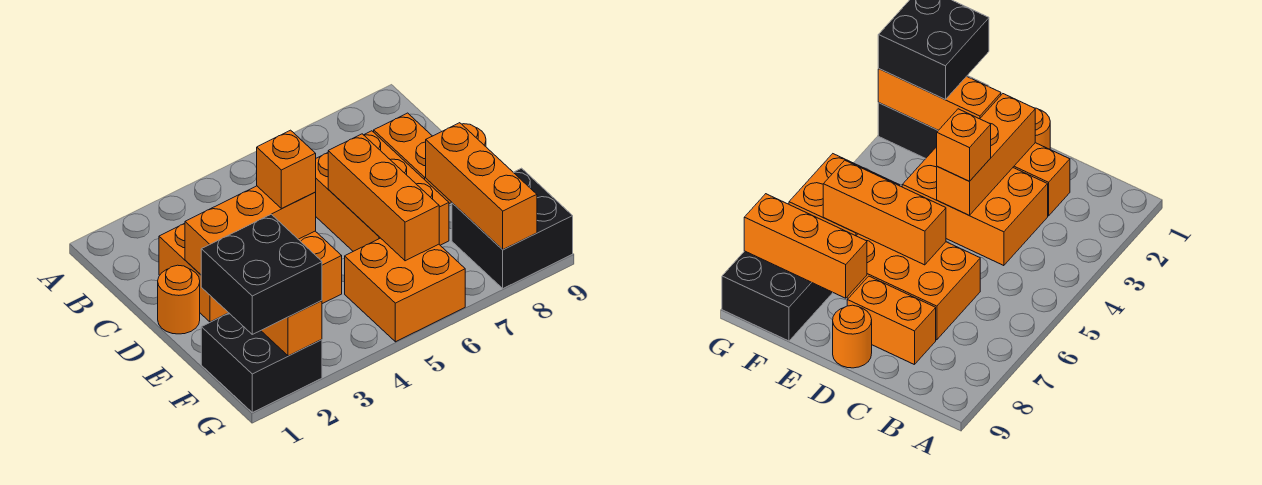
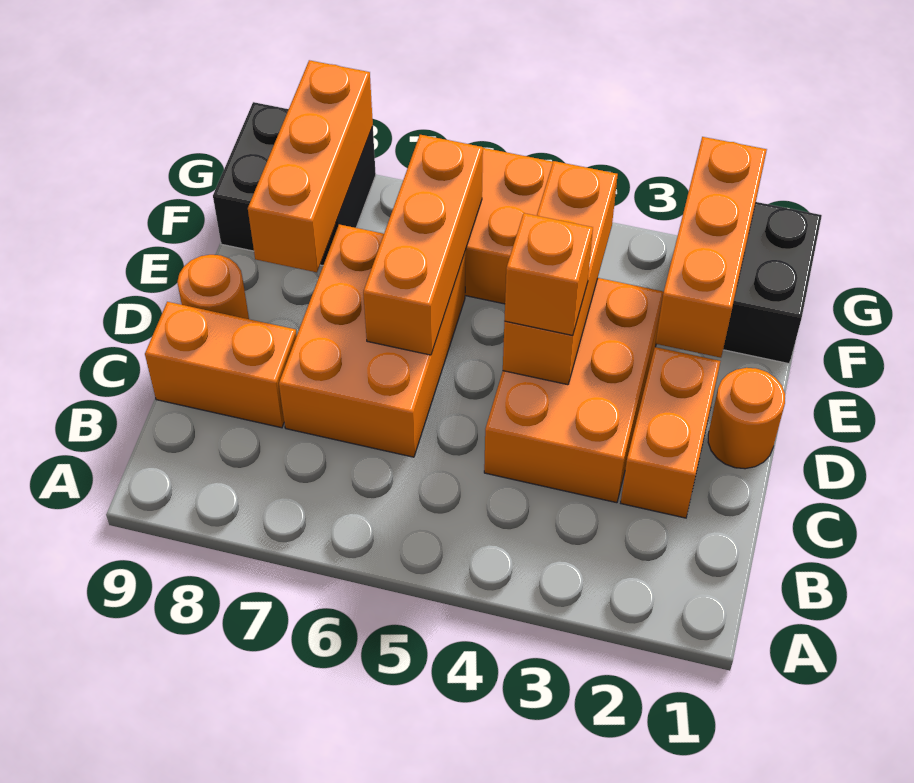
orange brick C8:D8 level 1 -> orange brick C8:C9 level 1
orange brick D2:D4 level 2 -> orange brick D4:F4 level 2
black brick F1:G2 level 3 -> none

